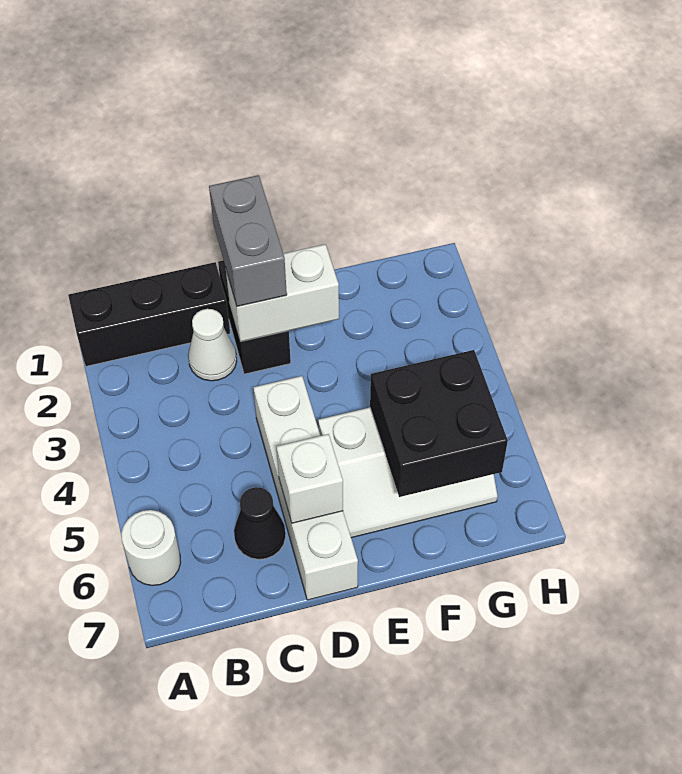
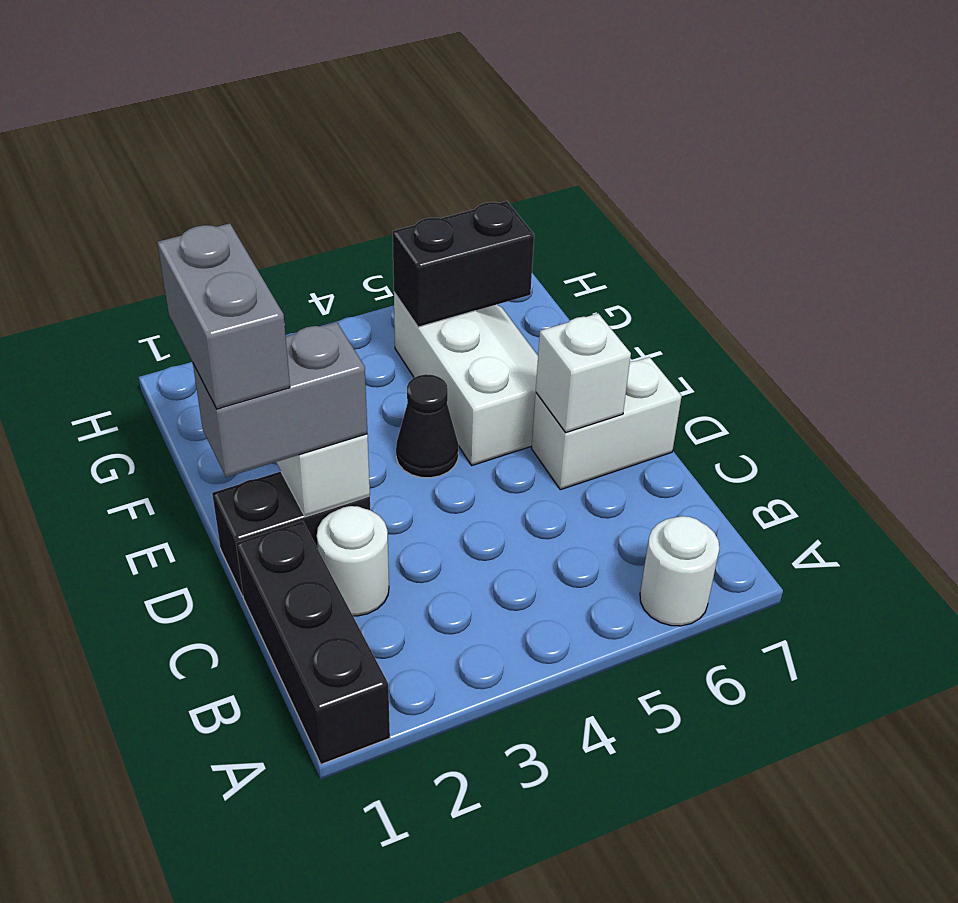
white cone C2 level 1 -> white round brick C2 level 1
black cone C6 level 1 -> black cone E4 level 1
none -> grey brick D1:E1 level 4
white brick D4:D7 level 1 -> white brick D6:D7 level 1
black brick F5:G6 level 2 -> black brick G5:G6 level 2

